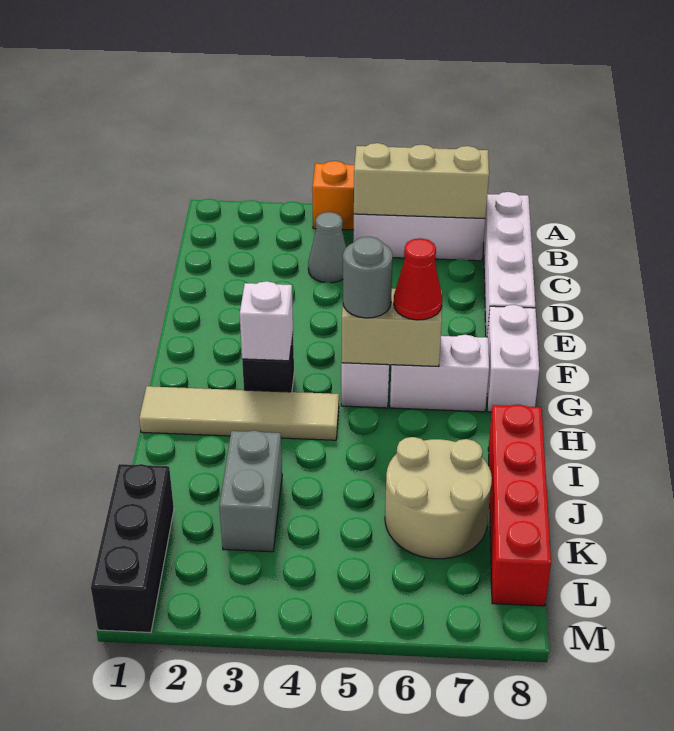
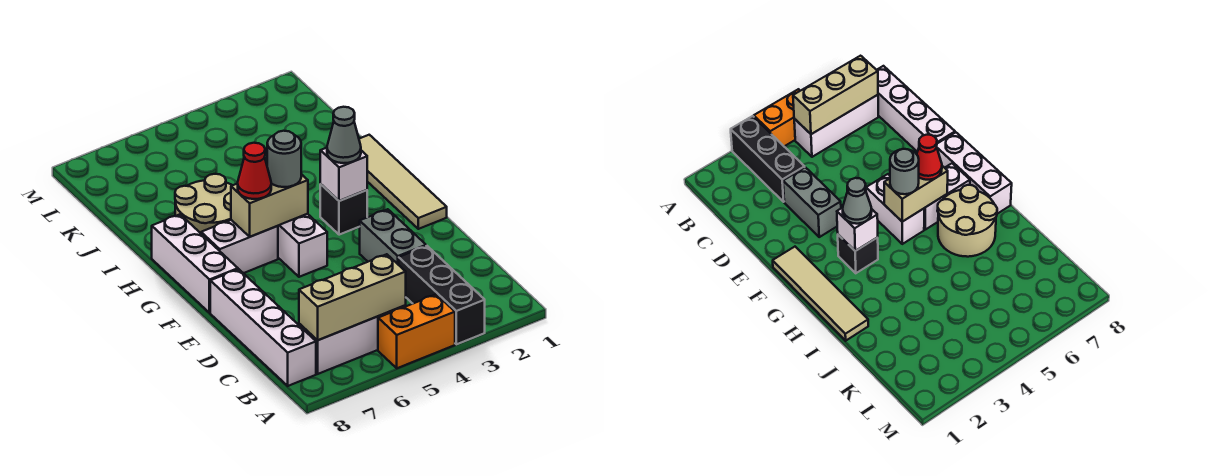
grey cone C4 level 1 -> grey cone G3 level 3
white brick F8:G8 level 1 -> white brick F8:H8 level 1
tan tile H1:H4 level 1 -> tan tile F1:I1 level 1
red brick I8:L8 level 1 -> none
grey brick J3:K3 level 1 -> grey brick D3:E3 level 1
tan round brick J6:K7 level 1 -> tan round brick H6:I7 level 1
black brick K1:M1 level 1 -> black brick A3:C3 level 1

